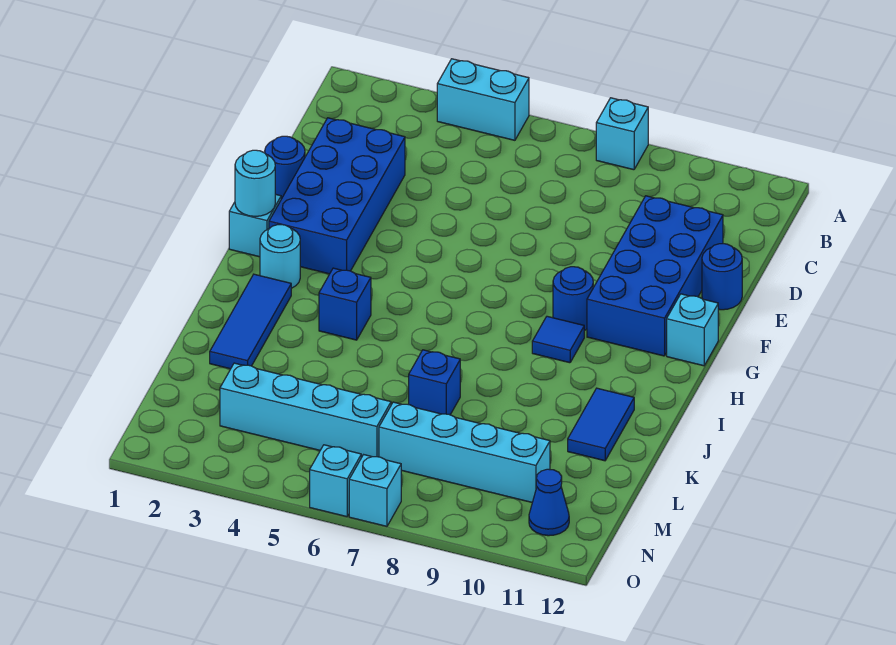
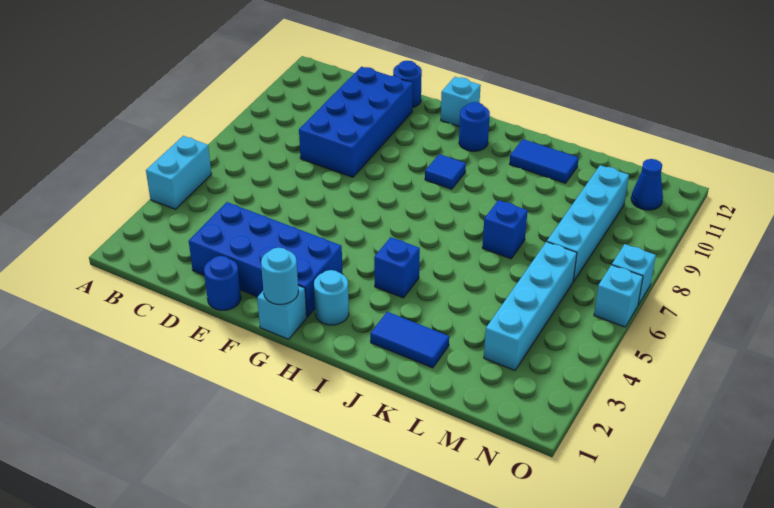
cyan brick A8 level 1 -> none
blue brick D10:G11 level 1 -> blue brick D8:E11 level 1
blue round brick G9 level 1 -> blue round brick H11 level 1
blue tile I2:K2 level 1 -> blue tile J2:K2 level 1

